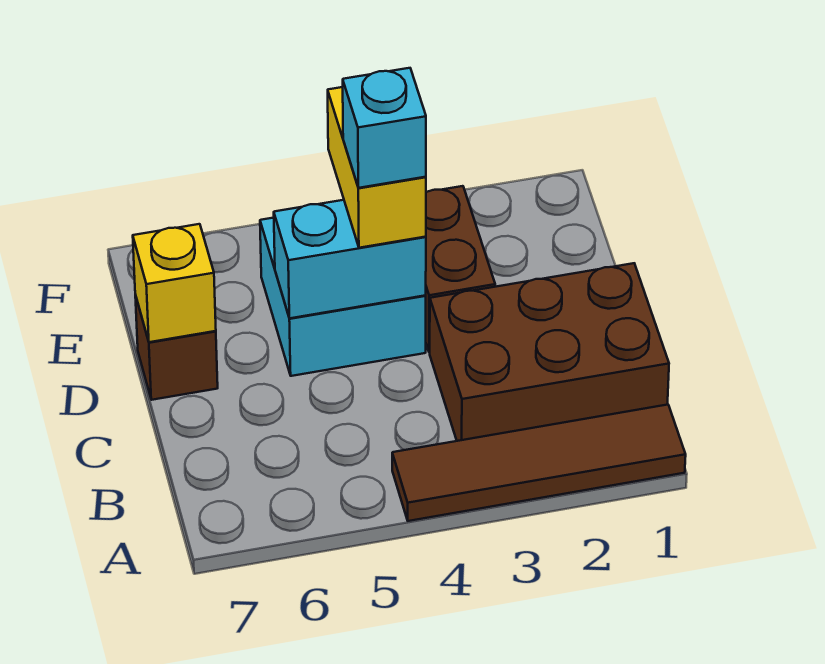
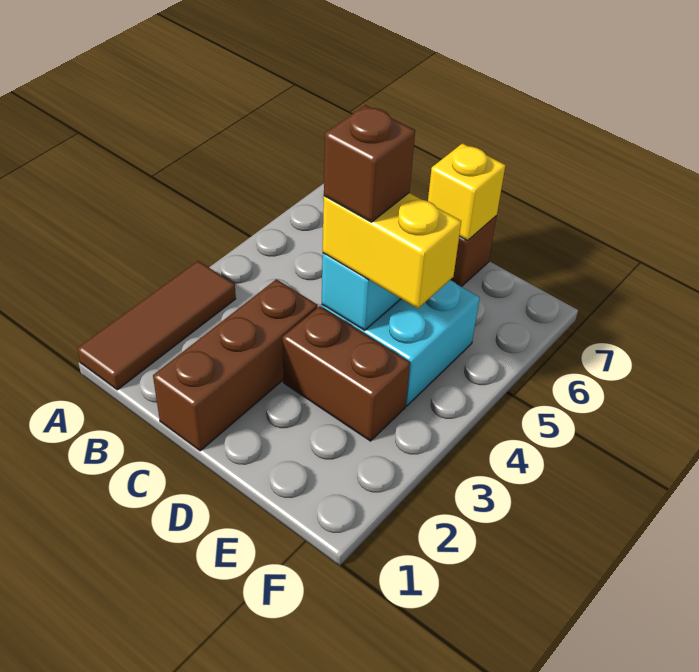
brown tile A1:A4 level 1 -> brown tile A1:A3 level 1
brown brick B1:C3 level 1 -> brown brick C1:C3 level 1
cyan brick D4 level 4 -> brown brick D4 level 4

